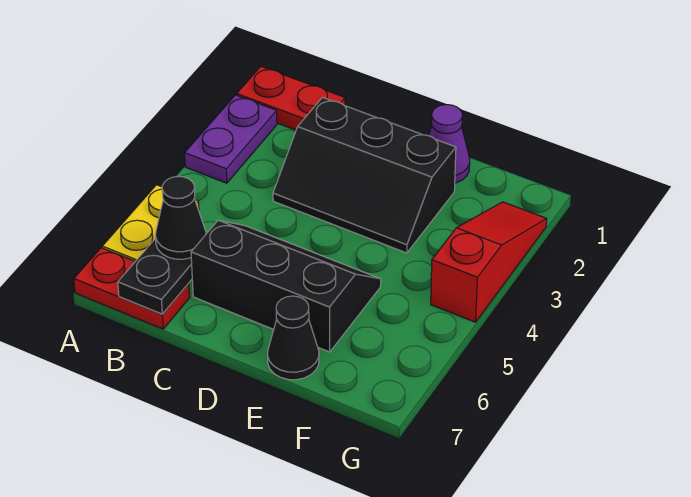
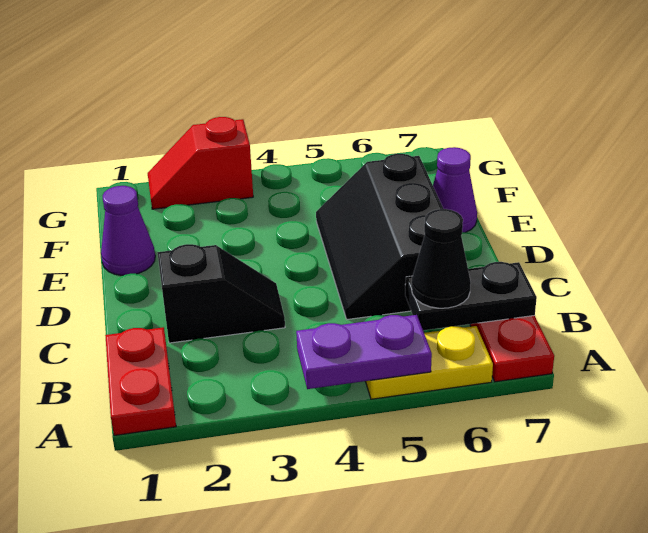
purple plate A2:A3 level 1 -> purple plate A4:A5 level 2
black slope C2:E3 level 1 top 2 -> black slope C2:C3 level 1 top 2
black cone E7 level 1 -> purple cone E7 level 1
red slope G2:G4 level 1 top 4 -> red slope G2:G3 level 1 top 3

